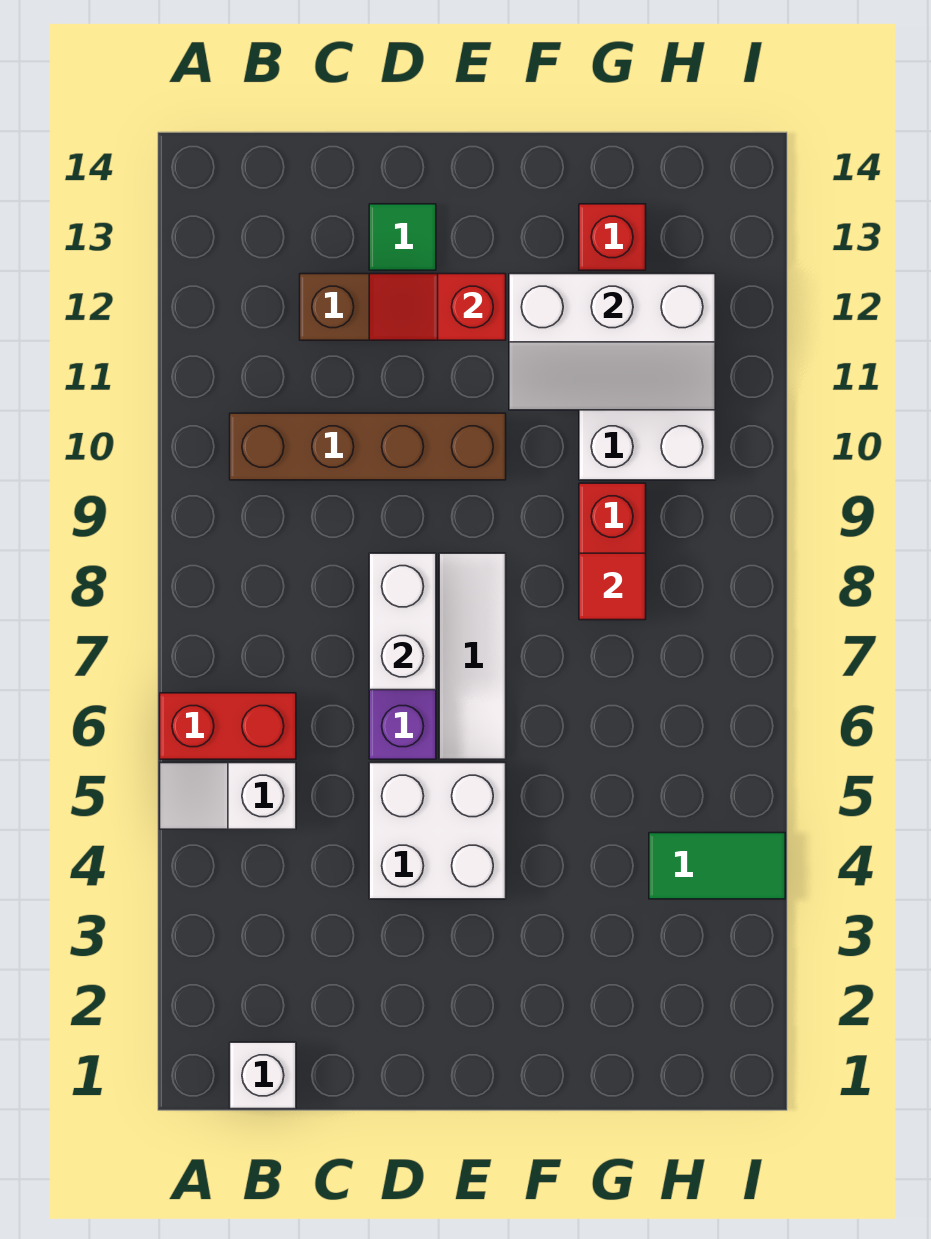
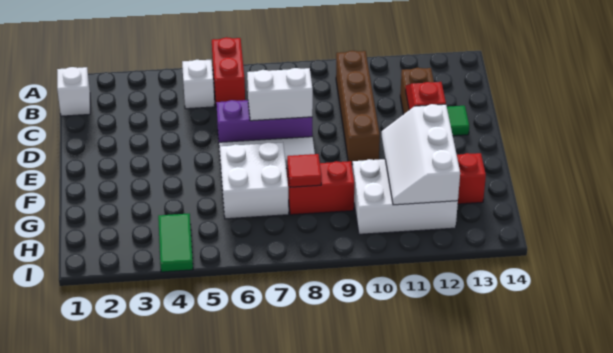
white brick D4:E5 level 1 -> white brick F6:G7 level 1

